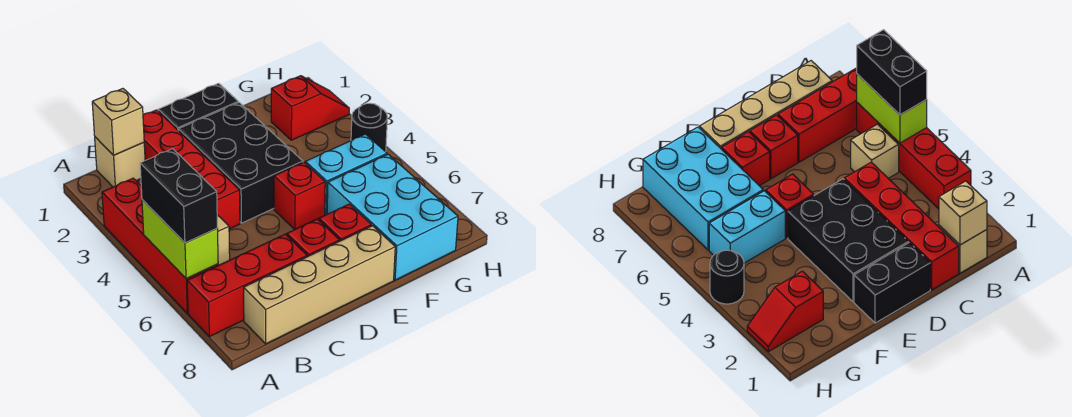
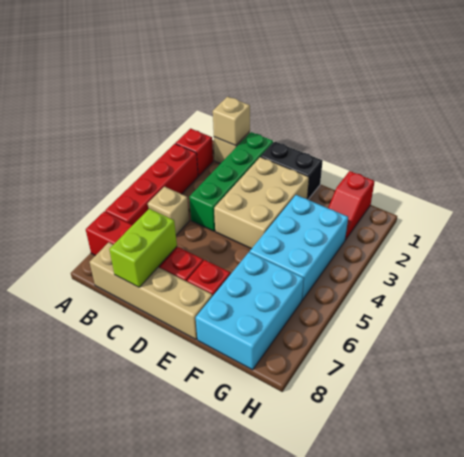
lime brick A5:A6 level 2 -> lime brick C7:C8 level 2
black brick A5:A6 level 3 -> none
red brick C1:C4 level 1 -> green brick C1:C4 level 1
black brick D2:E4 level 1 -> tan brick D2:E4 level 1
red brick E5 level 1 -> red brick A2 level 1
cyan brick F5:G5 level 1 -> cyan brick F3:G5 level 1
red slope G2:H2 level 1 top G -> red slope G1:G2 level 1 top 1
black round brick H4 level 1 -> none

